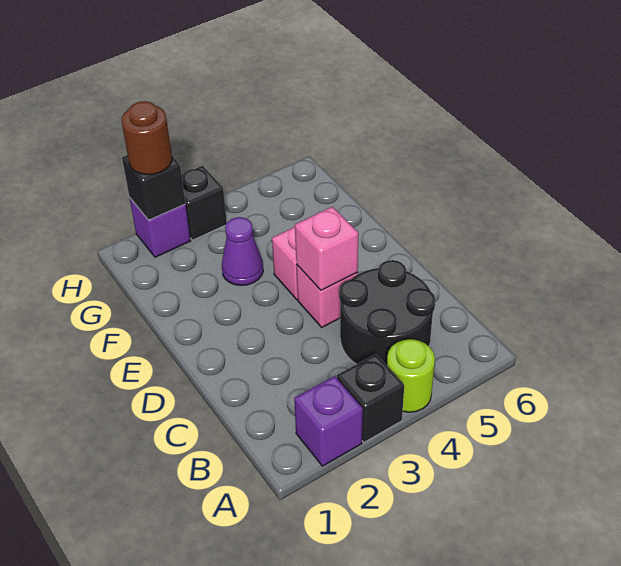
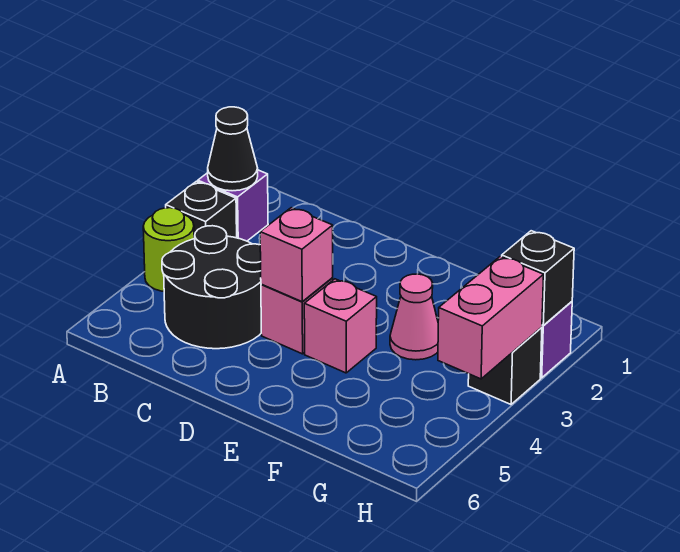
none -> black cone A2 level 2
purple cone F3 level 1 -> pink cone F3 level 1
brown round brick H2 level 3 -> none
none -> pink brick H3:H4 level 2

